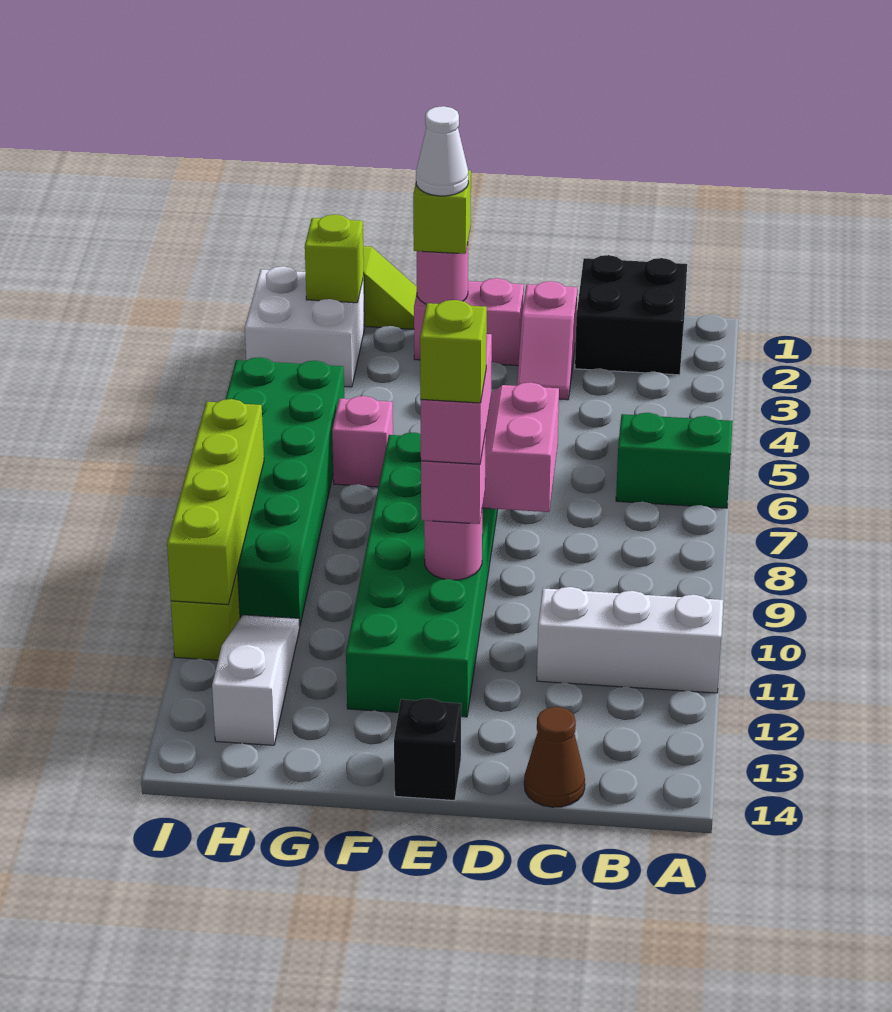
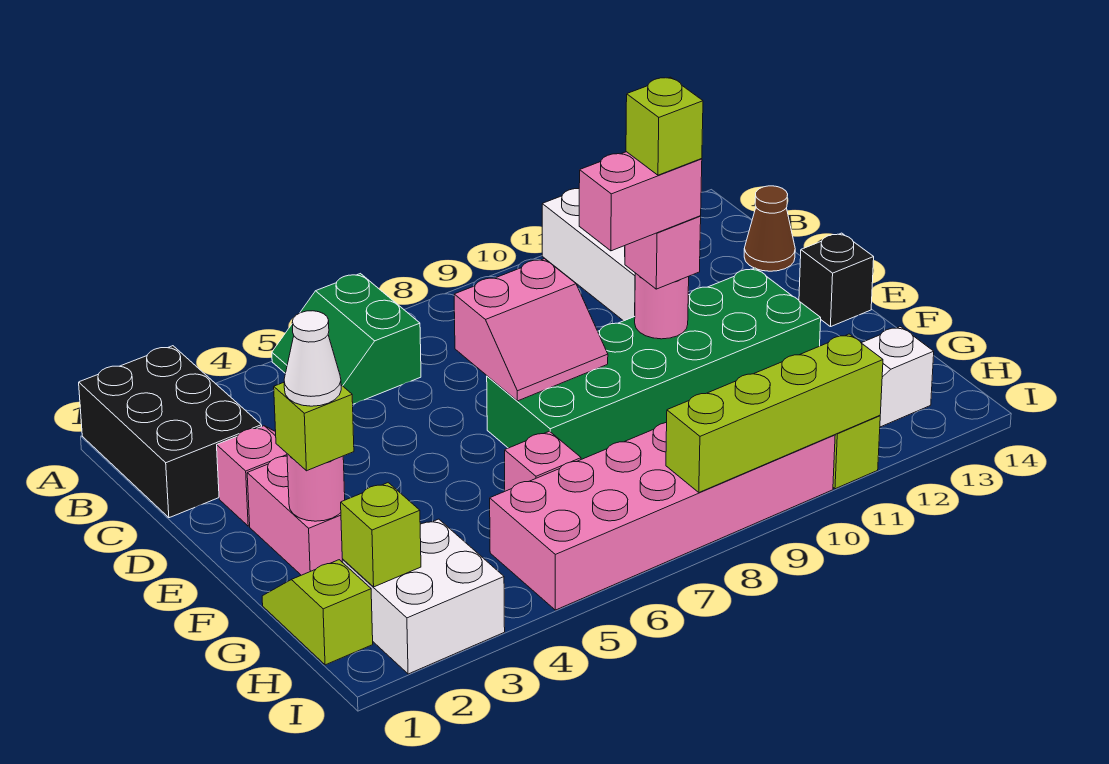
black brick B1:C2 level 1 -> black brick A1:C2 level 1
green brick H5:I10 level 1 -> pink brick H5:I10 level 1

